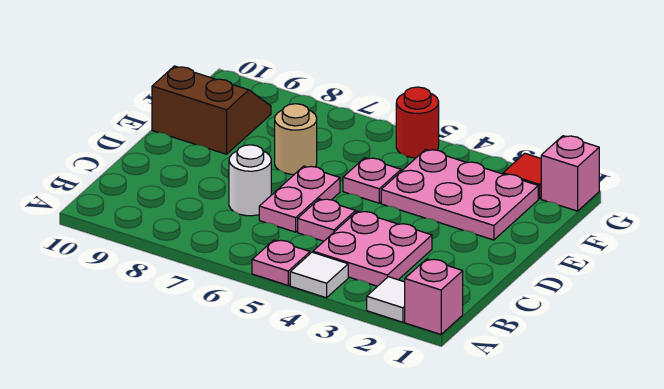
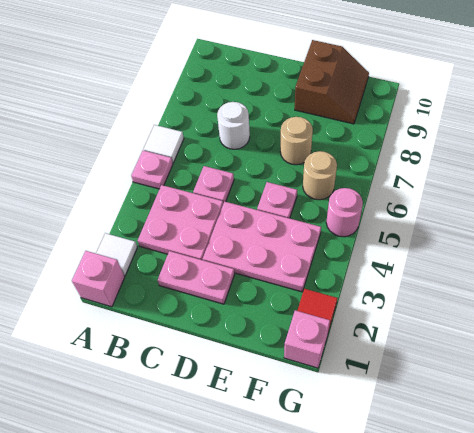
white tile A4 level 1 -> white tile A6 level 1
pink plate C6:D6 level 1 -> pink plate C2:D2 level 1
pink plate E2:F4 level 1 -> pink plate D3:F4 level 1
none -> tan round brick F6 level 1
red round brick G5 level 1 -> pink round brick G5 level 1

